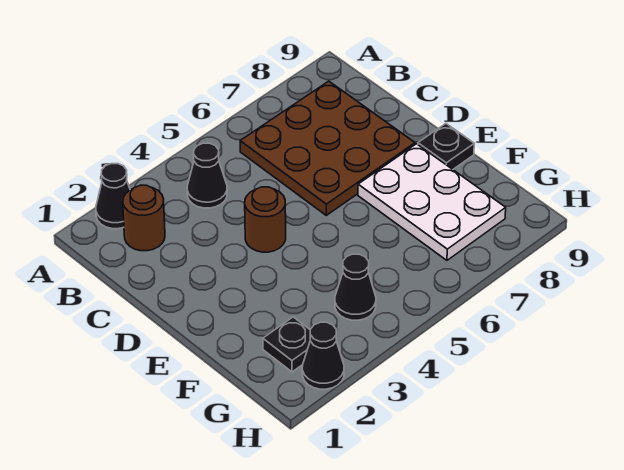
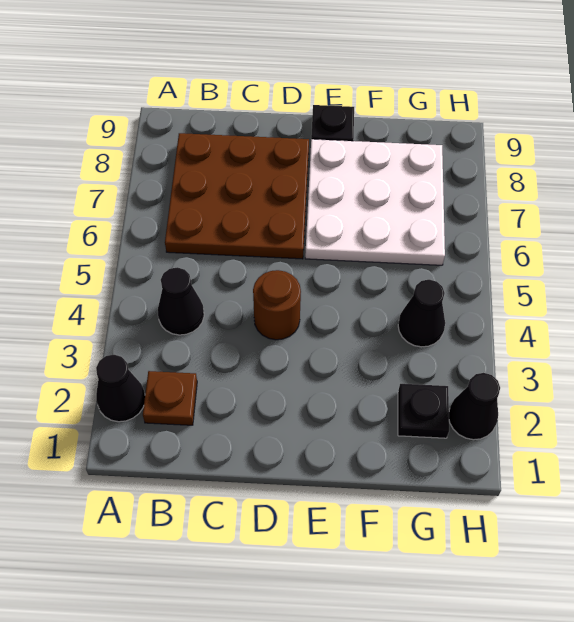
brown round brick B2 level 1 -> brown plate B2 level 1
white plate E7:G8 level 1 -> white plate E6:G8 level 1

